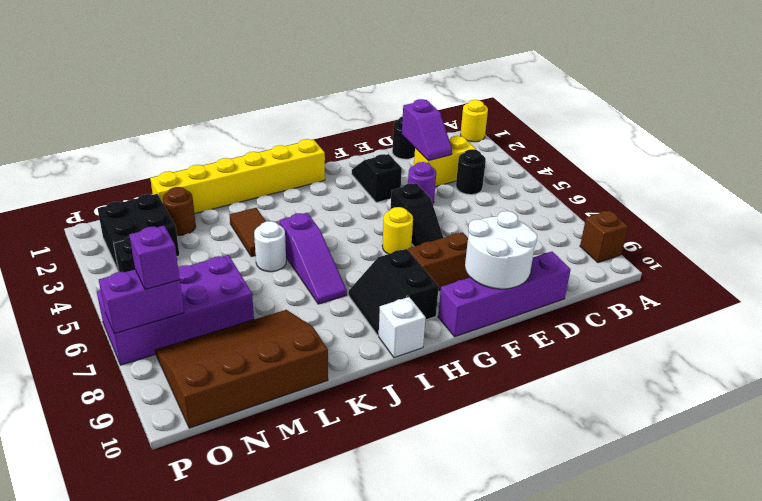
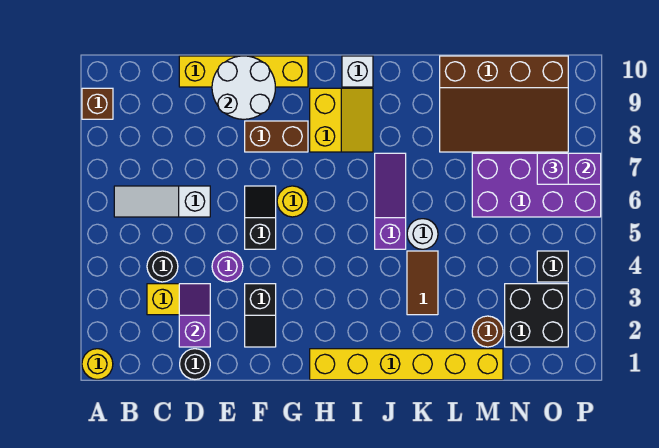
none -> white slope B6:D6 level 1 top D
purple brick D10:G10 level 1 -> yellow brick D10:G10 level 1
black slope H8:I9 level 1 top H -> yellow slope H8:I9 level 1 top H

